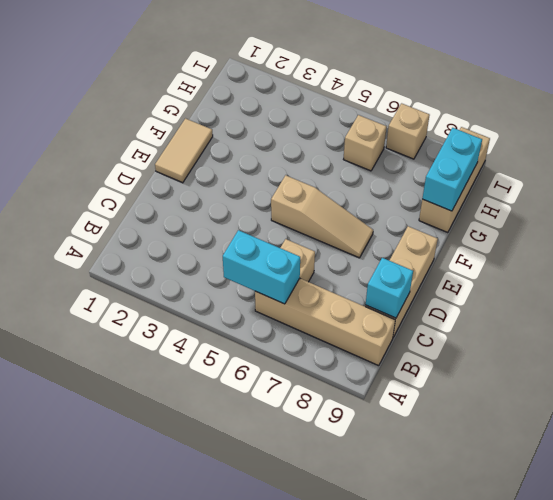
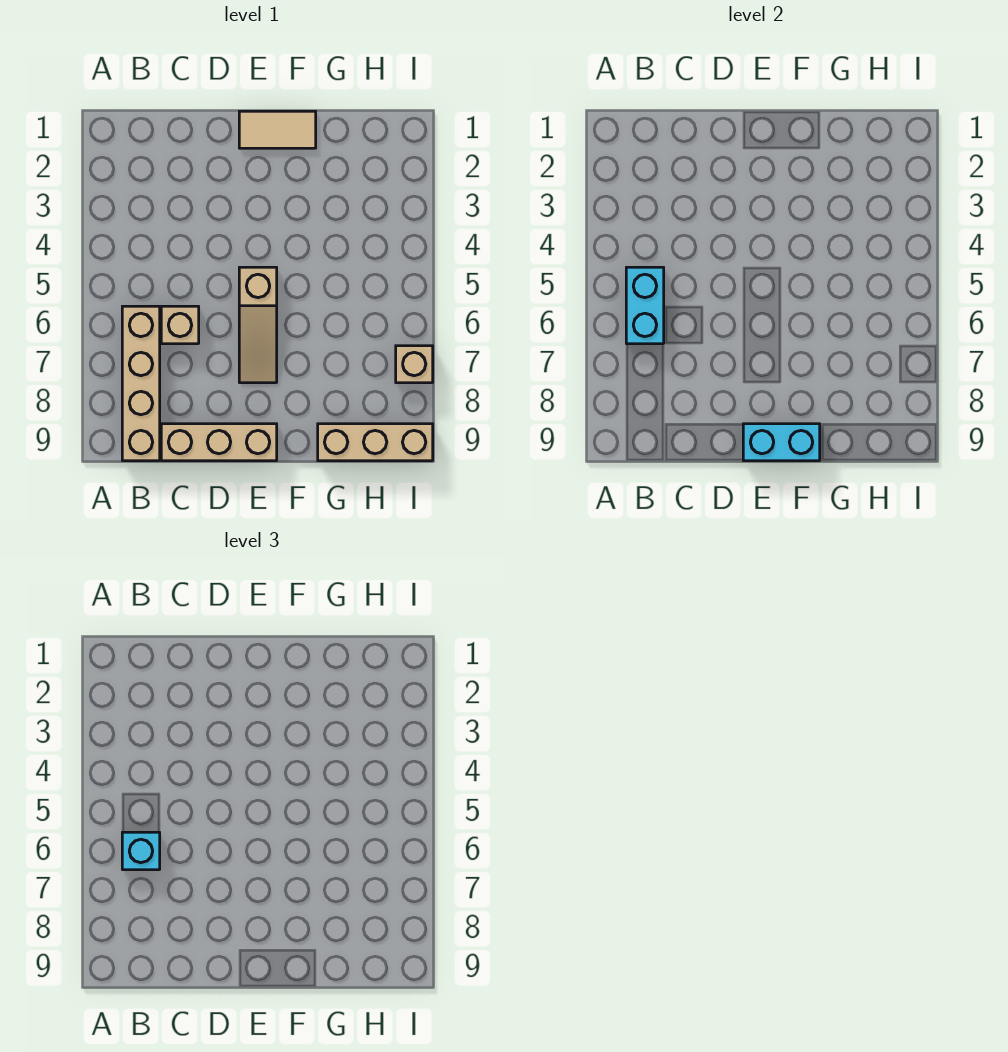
cyan brick C9 level 2 -> cyan brick B6 level 3
cyan brick G9:H9 level 2 -> cyan brick E9:F9 level 2
tan brick H6 level 1 -> none

